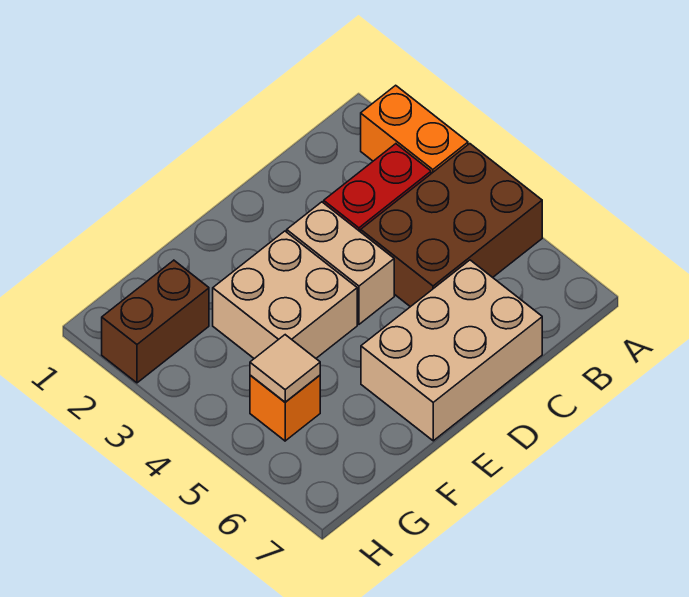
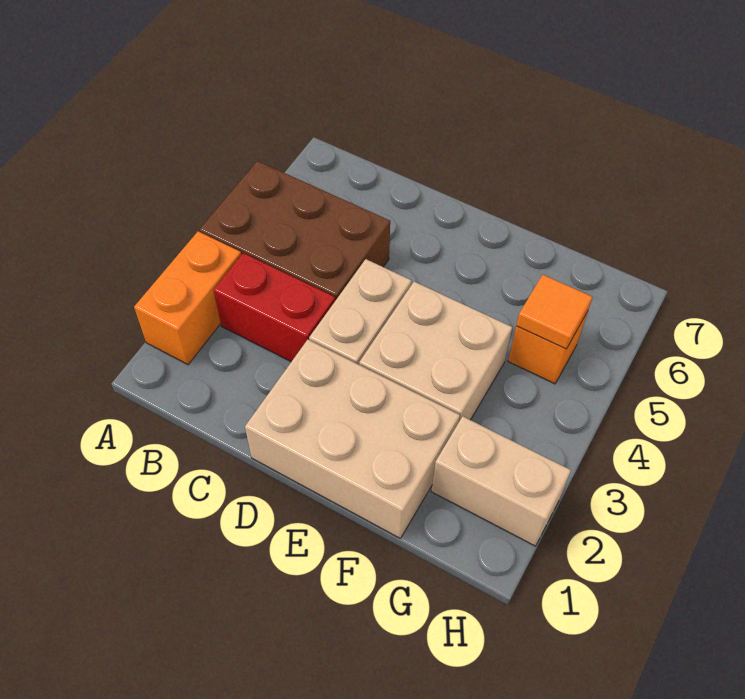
tan brick C6:E7 level 1 -> tan brick D1:F2 level 1
brown brick G2:H2 level 1 -> tan brick G2:H2 level 1
tan tile G5 level 2 -> orange tile G5 level 2

